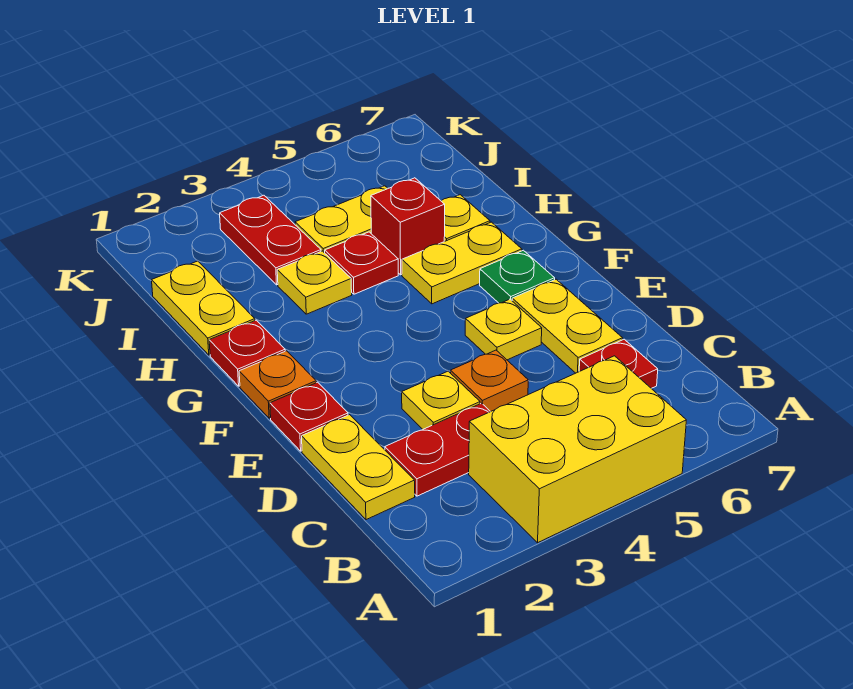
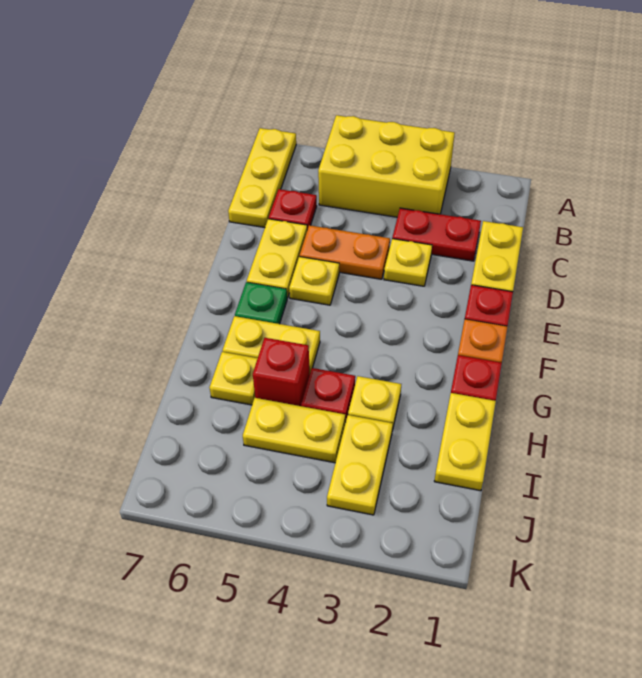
none -> yellow plate A7:C7 level 1
orange plate D4 level 1 -> orange plate D4:D5 level 1
red plate I3:J3 level 1 -> yellow plate I3:J3 level 1

